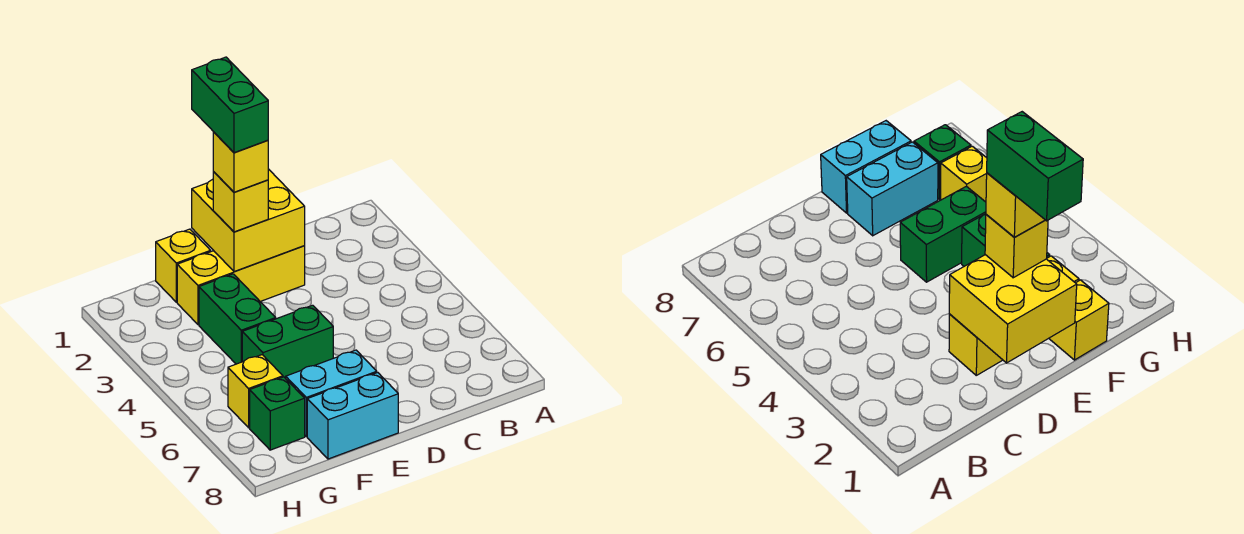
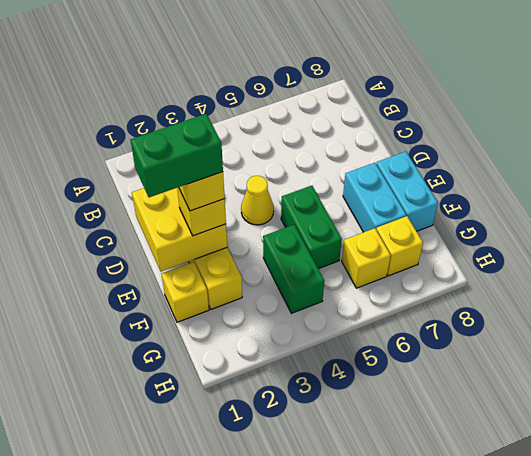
none -> yellow cone D4 level 1
green brick F3:F4 level 1 -> green brick F4:G4 level 1
green brick G7 level 1 -> yellow brick G7 level 1

